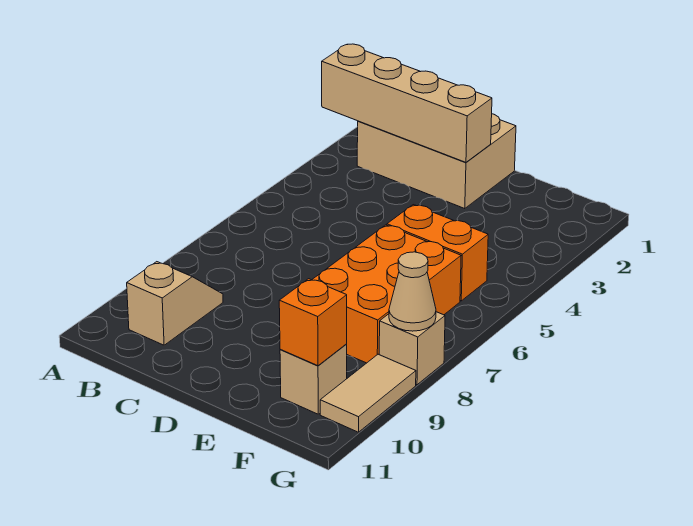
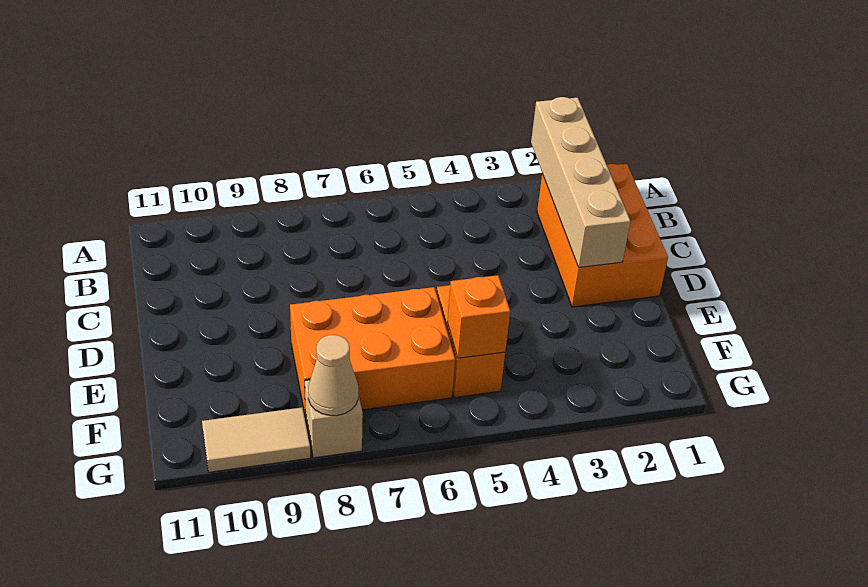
tan brick B1:D2 level 1 -> orange brick B1:D2 level 1
tan slope B9:B10 level 1 top 10 -> none
tan brick F10 level 1 -> none
orange brick F10 level 2 -> orange brick F5 level 2

